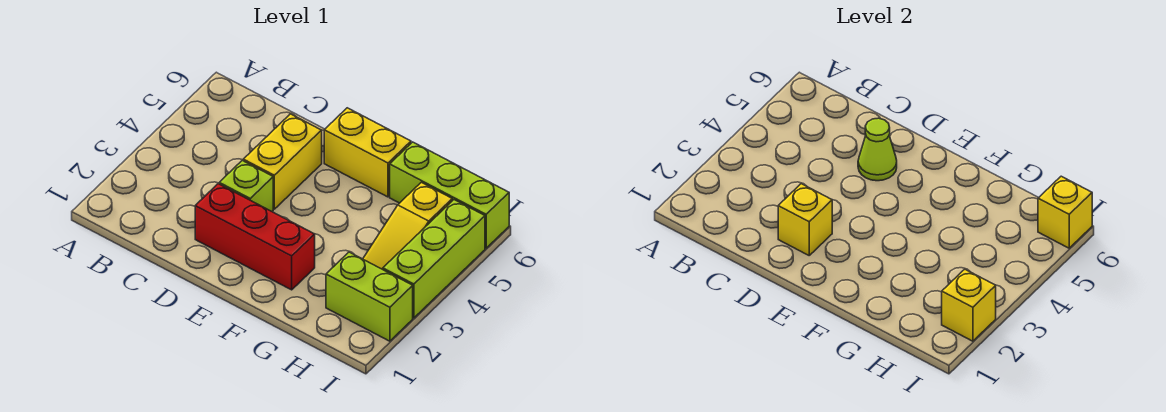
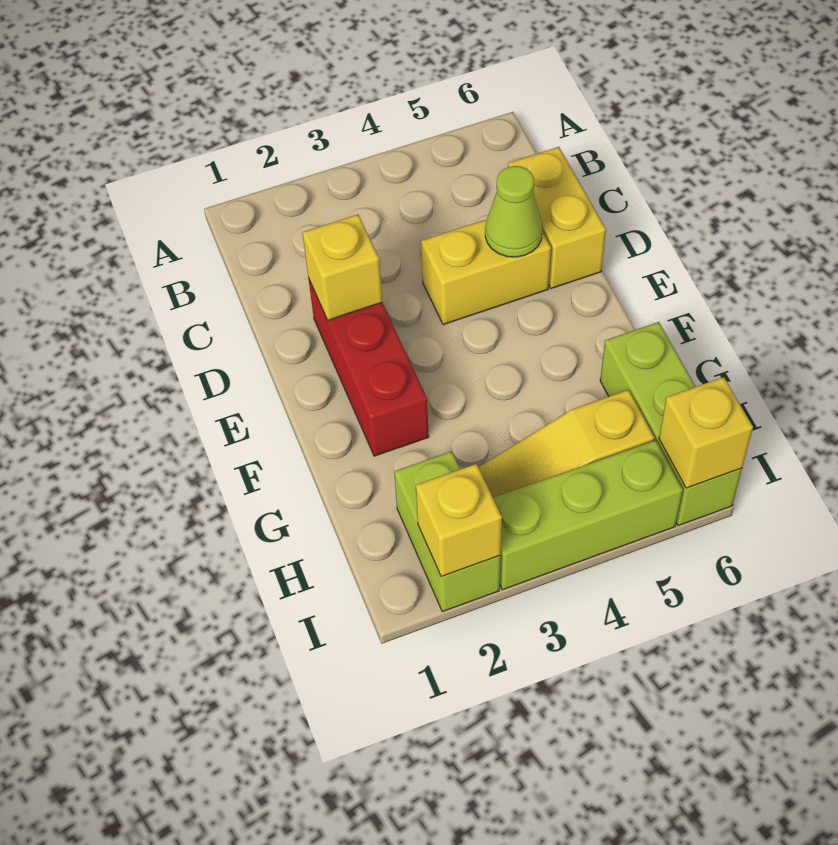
lime brick D3 level 1 -> none
yellow brick E6:F6 level 1 -> yellow brick C6:D6 level 1

